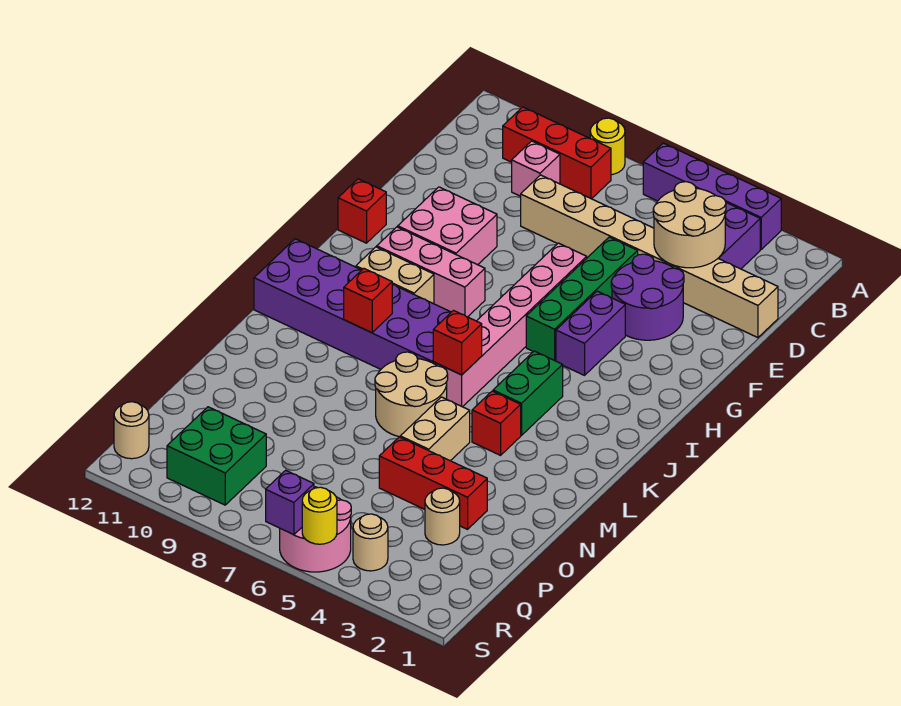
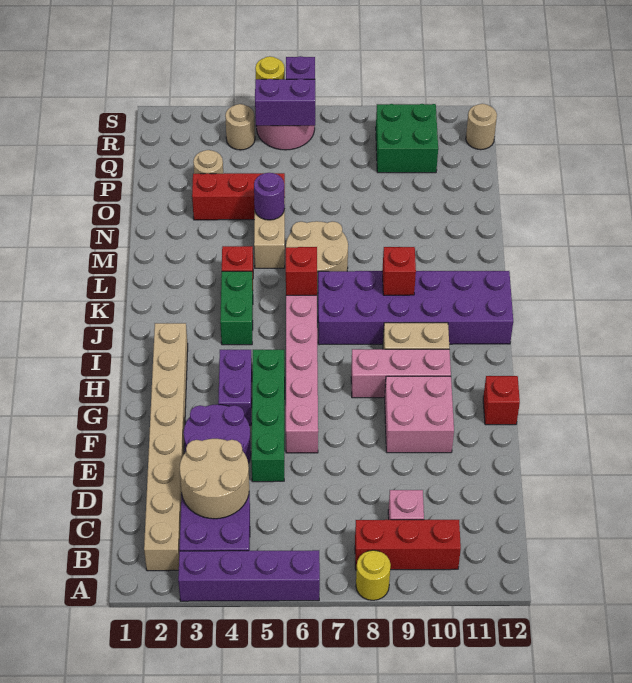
tan brick D1:D8 level 1 -> tan brick B2:I2 level 1
none -> purple round brick N5 level 2
none -> purple brick R5:R6 level 2

